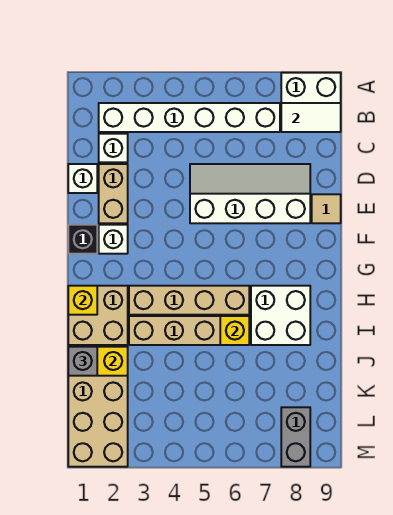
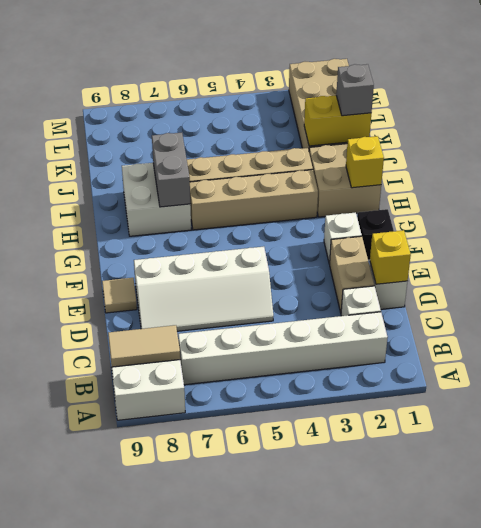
white tile B8:B9 level 2 -> tan tile B8:B9 level 2
yellow brick I6 level 2 -> yellow brick D1 level 2
grey brick L8:M8 level 1 -> grey brick H7:I7 level 2

